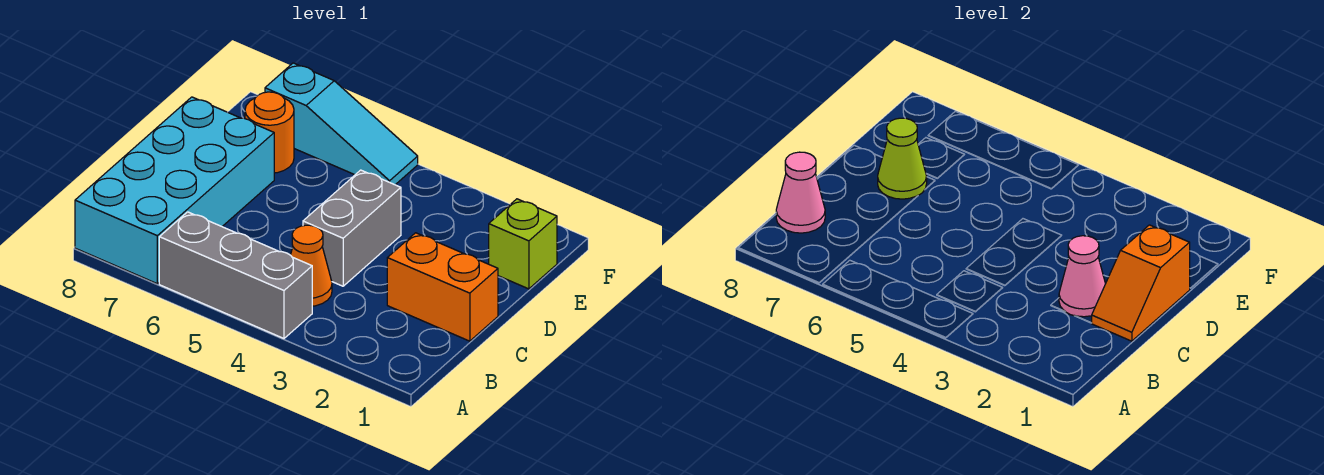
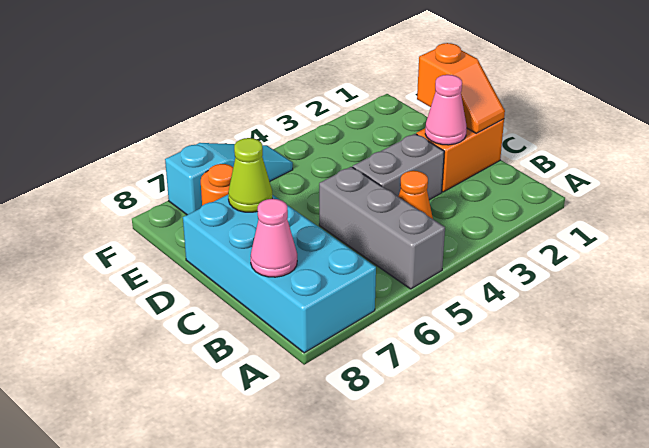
grey brick A4:A6 level 1 -> grey brick A5:C5 level 1
grey brick C4:D4 level 1 -> grey brick C3:C4 level 1
lime brick E1 level 1 -> none

